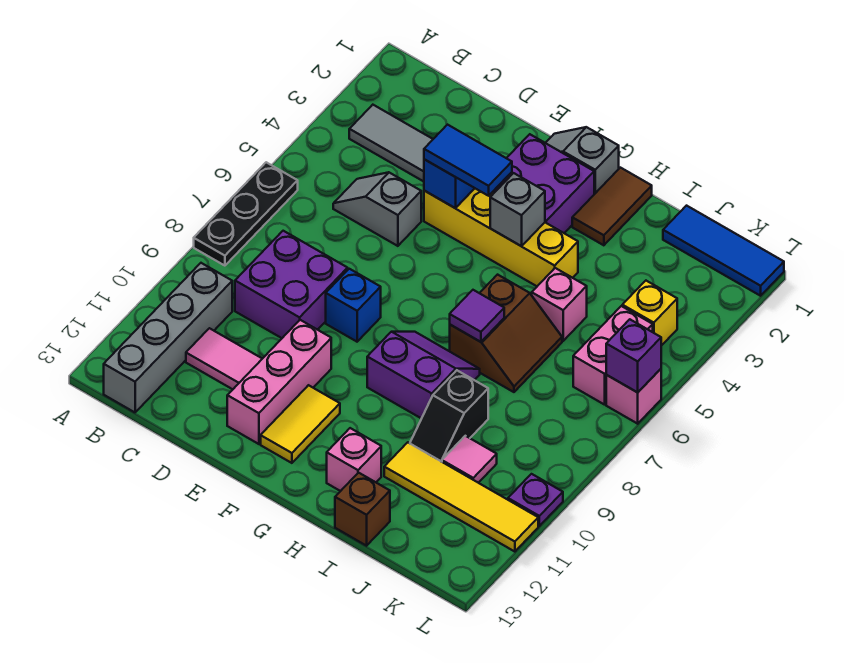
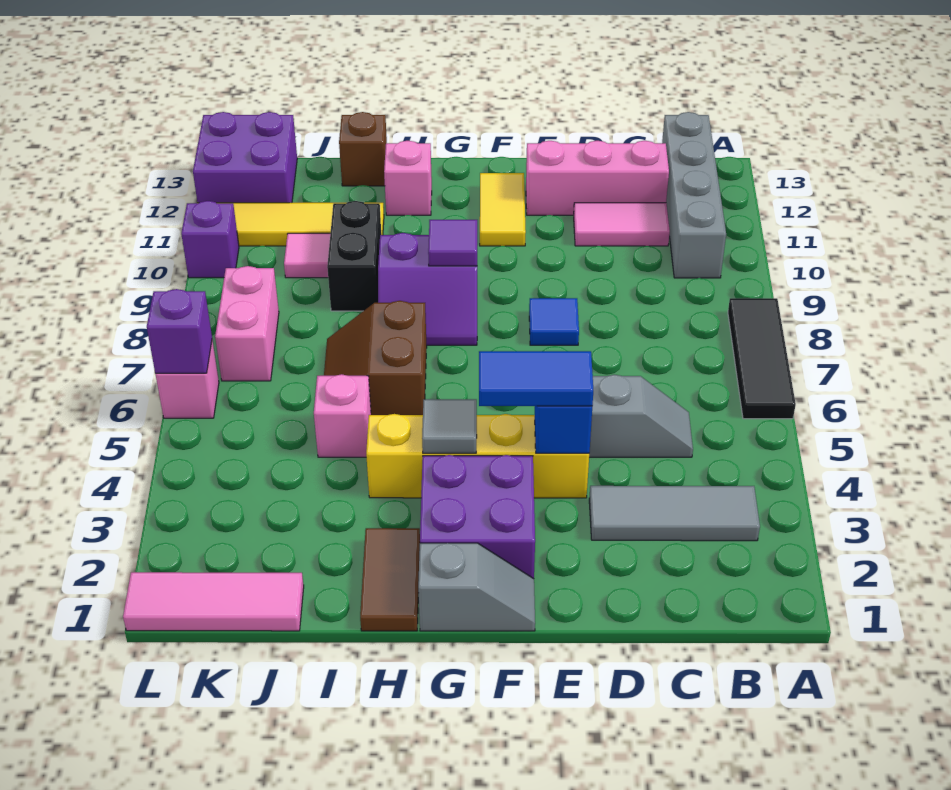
black plate A6:A8 level 1 -> black tile A6:A8 level 1
purple brick C8:D9 level 1 -> purple brick K12:L13 level 1
blue brick E8 level 1 -> blue tile E8 level 1
pink brick E10:E12 level 1 -> pink brick C12:E12 level 1
grey brick G4 level 2 -> grey tile G4 level 2
purple tile H7 level 2 -> purple tile G9 level 2
black slope I9:I10 level 1 top 9 -> black brick I9:I10 level 1
blue tile J1:L1 level 1 -> pink tile J1:L1 level 1
yellow brick K4 level 1 -> none
pink brick K5:K6 level 1 -> pink brick K7:K8 level 1
purple plate L10 level 1 -> purple brick L10 level 1

